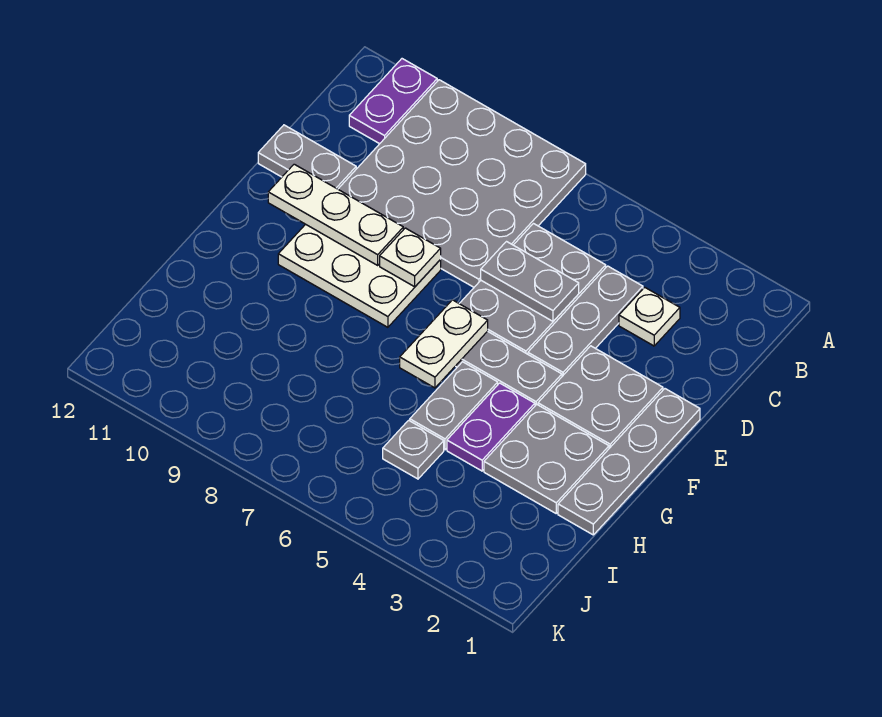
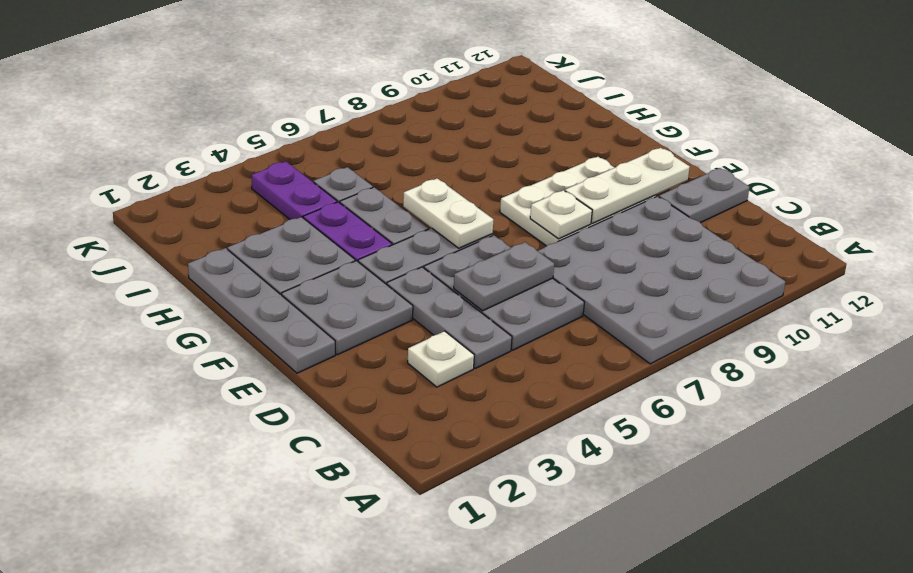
purple plate A11:B11 level 1 -> purple plate I4:J4 level 1

